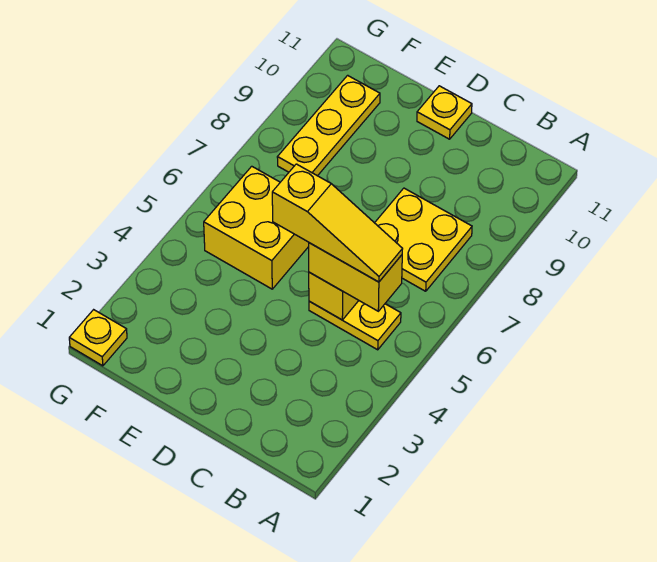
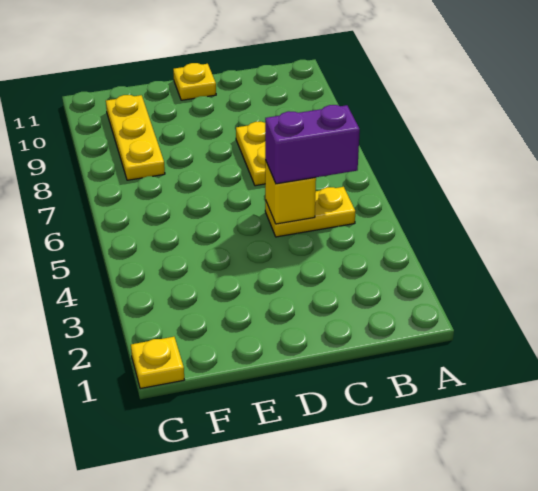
yellow brick B5:C5 level 3 -> purple brick B5:C5 level 3
yellow slope B5:D5 level 4 top D -> none
yellow brick E5:F6 level 1 -> none

